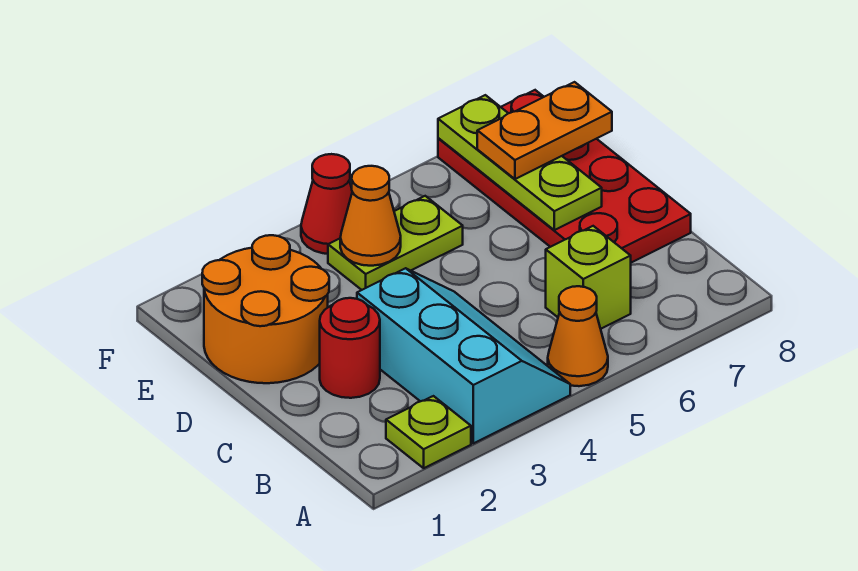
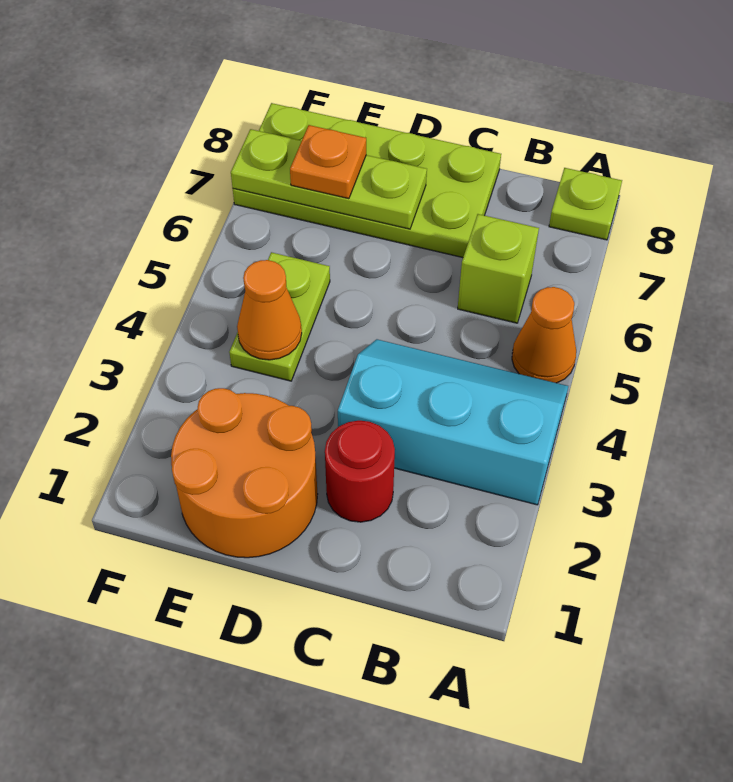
lime plate A2 level 1 -> lime plate A8 level 1
red plate C7:F8 level 1 -> lime plate C7:F8 level 1
orange plate E7:E8 level 3 -> orange plate E7 level 3
red cone F4 level 1 -> none

